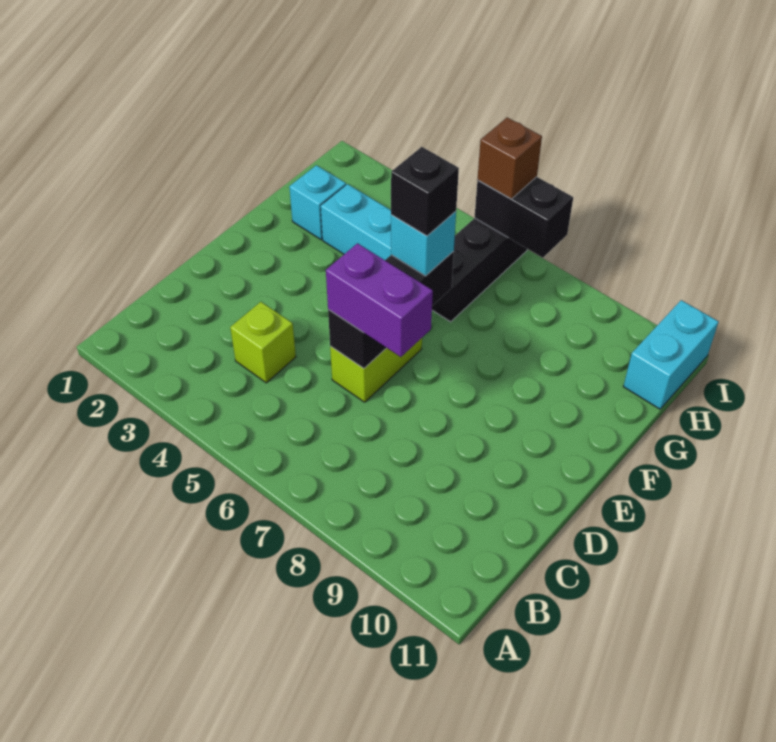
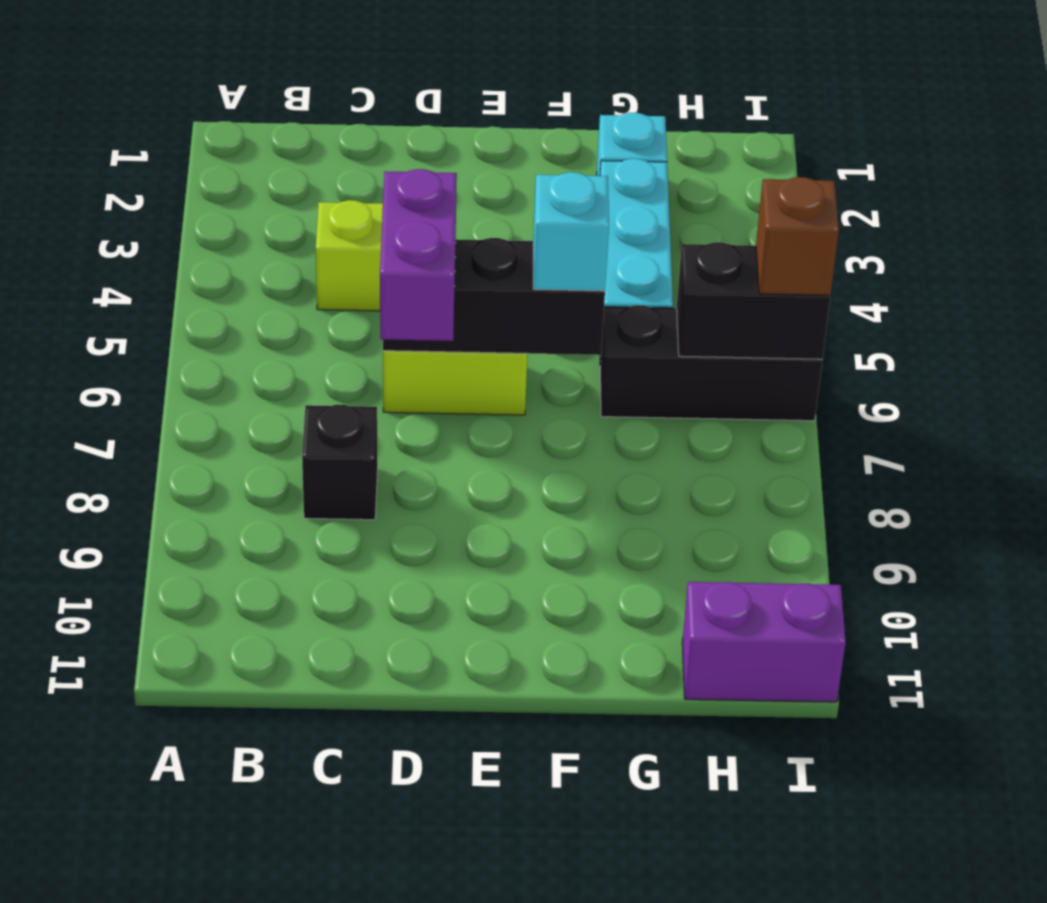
black brick F6 level 4 -> black brick C8 level 1
cyan brick H11:I11 level 1 -> purple brick H11:I11 level 1
black brick I6:I7 level 2 -> black brick H6:I6 level 2

